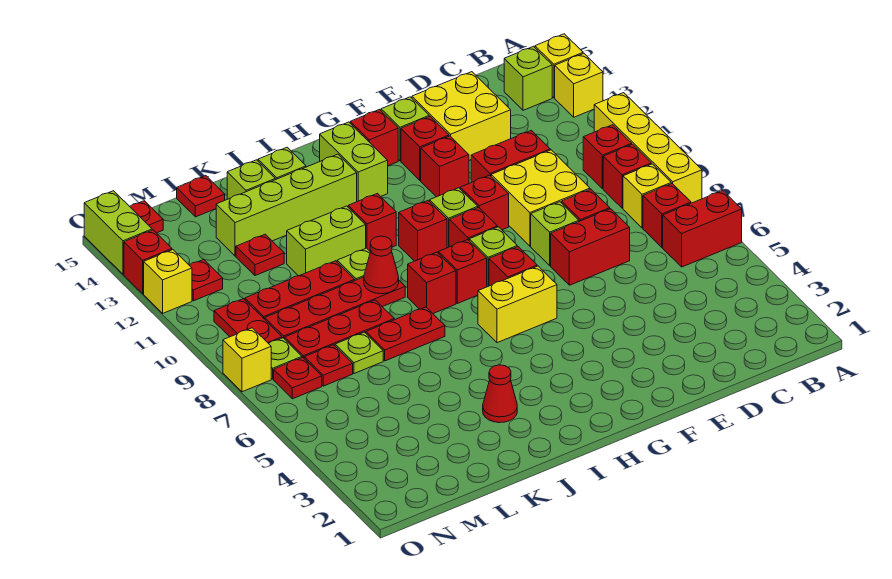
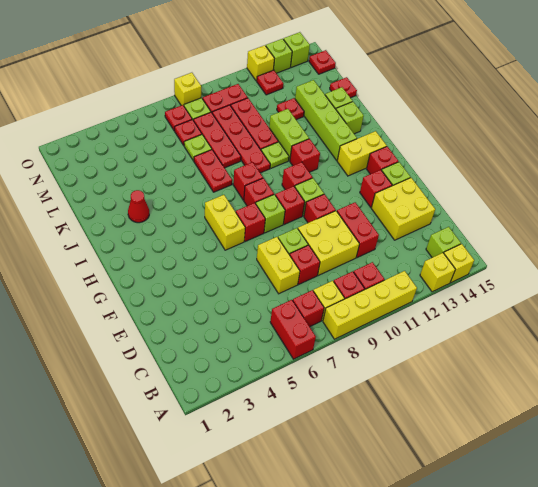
red brick D7:E7 level 1 -> yellow brick D7:E7 level 1
red brick F12 level 1 -> none
lime brick H13:H14 level 1 -> yellow brick H13:H14 level 1
red cone J9 level 2 -> none
red brick O13 level 1 -> lime brick O13 level 1
lime brick O14:O15 level 1 -> lime brick O14 level 1

